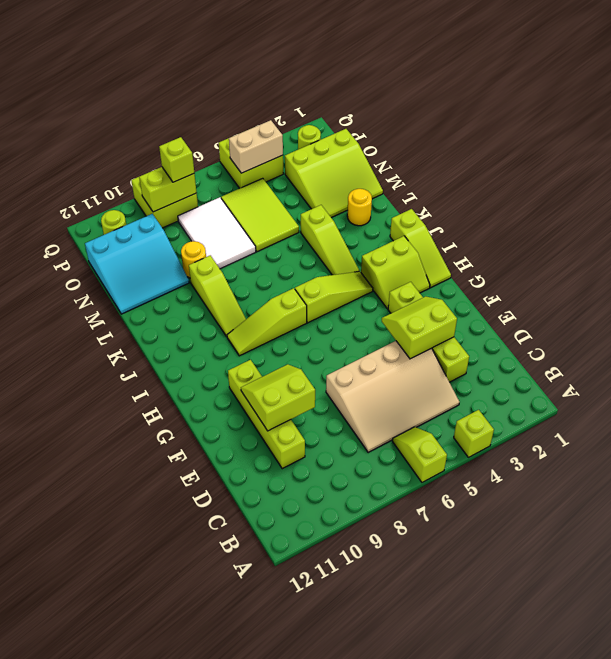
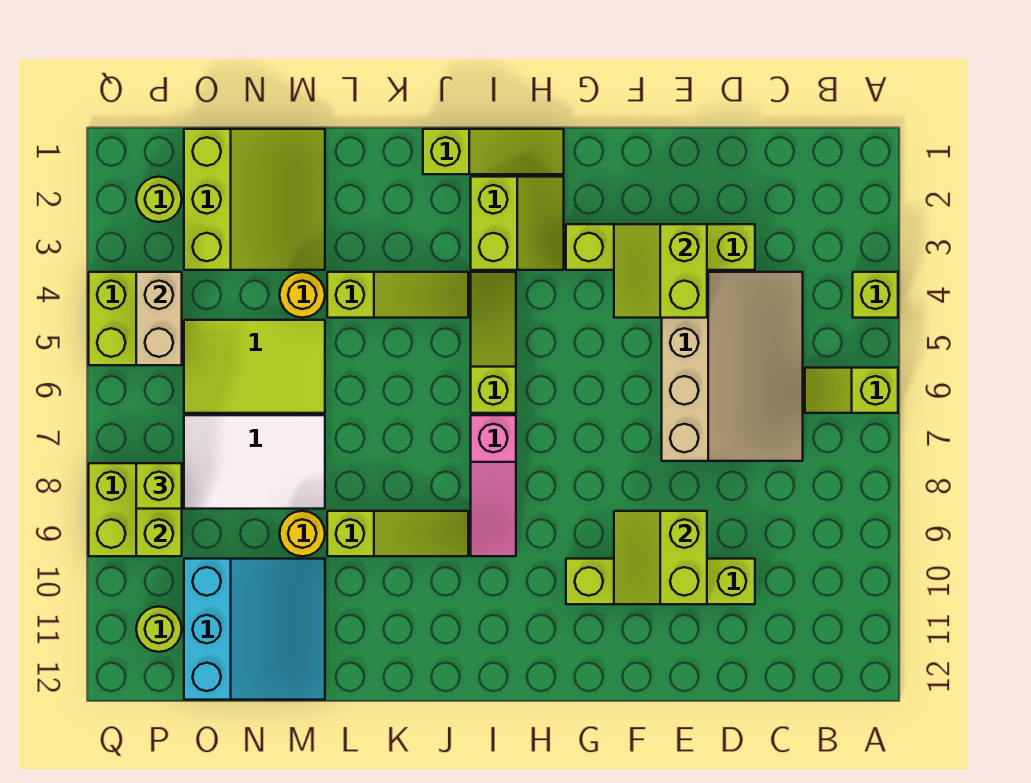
lime slope I7:I9 level 1 top 7 -> pink slope I7:I9 level 1 top 7
yellow round brick L2 level 1 -> yellow round brick M4 level 1

